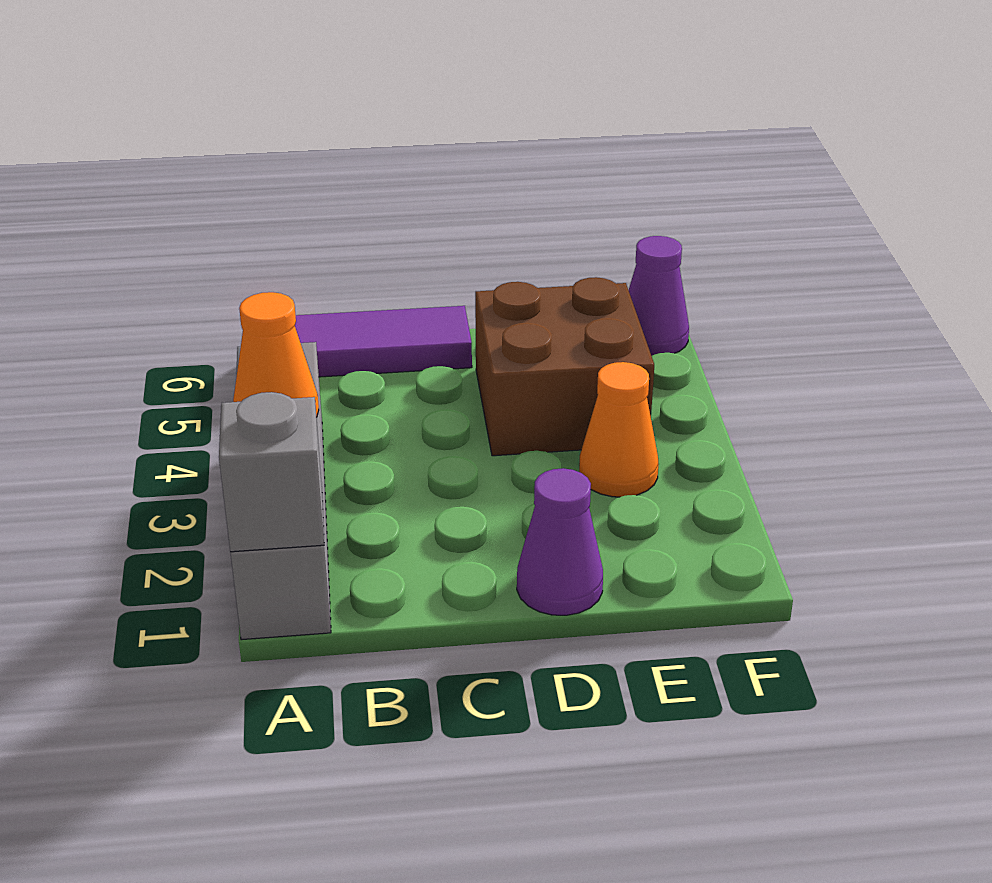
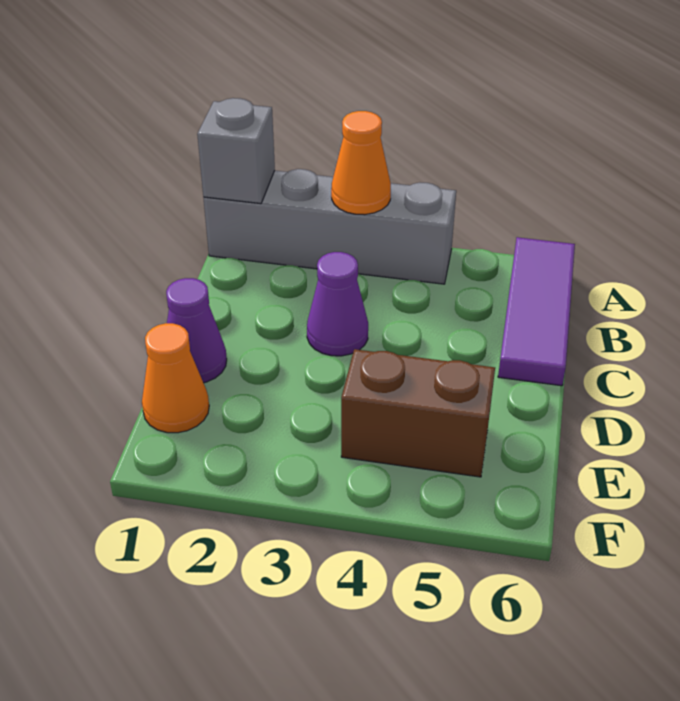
brown brick D4:E5 level 1 -> brown brick E4:E5 level 1
orange cone E3 level 1 -> orange cone E1 level 1
purple cone F6 level 1 -> purple cone C3 level 1

